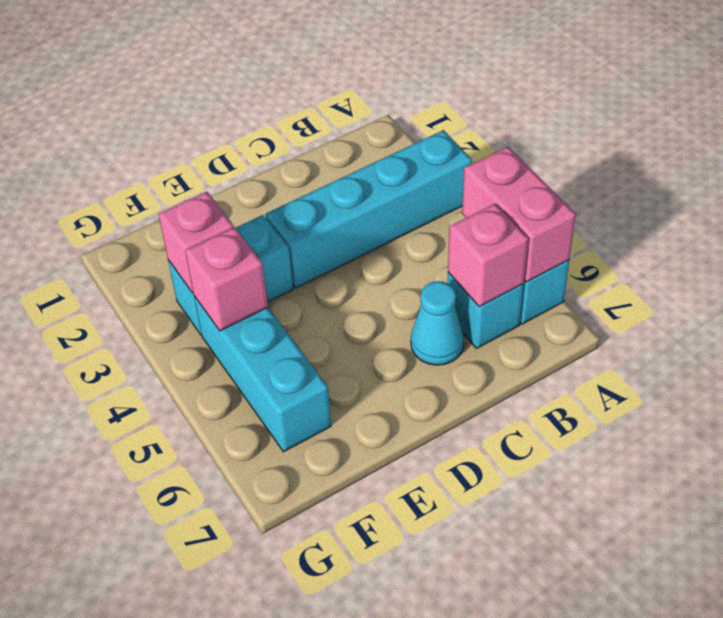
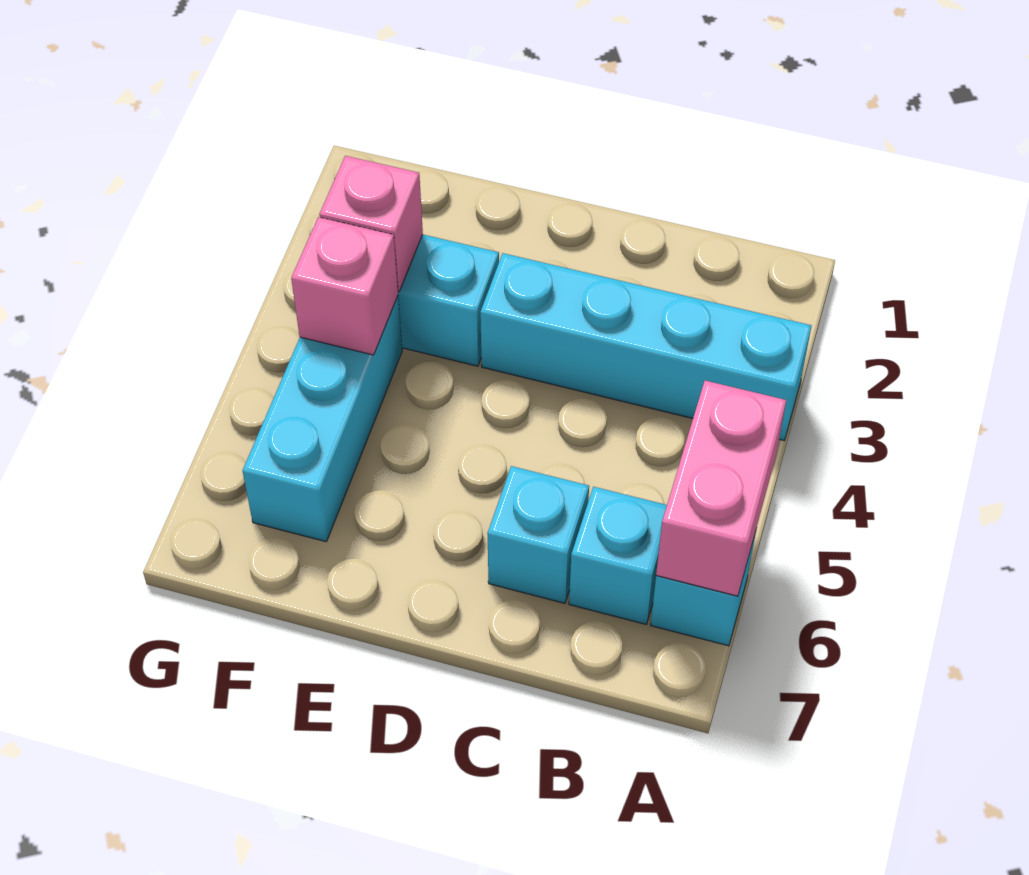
pink brick B6 level 2 -> none
cyan cone C6 level 1 -> cyan brick C6 level 1

